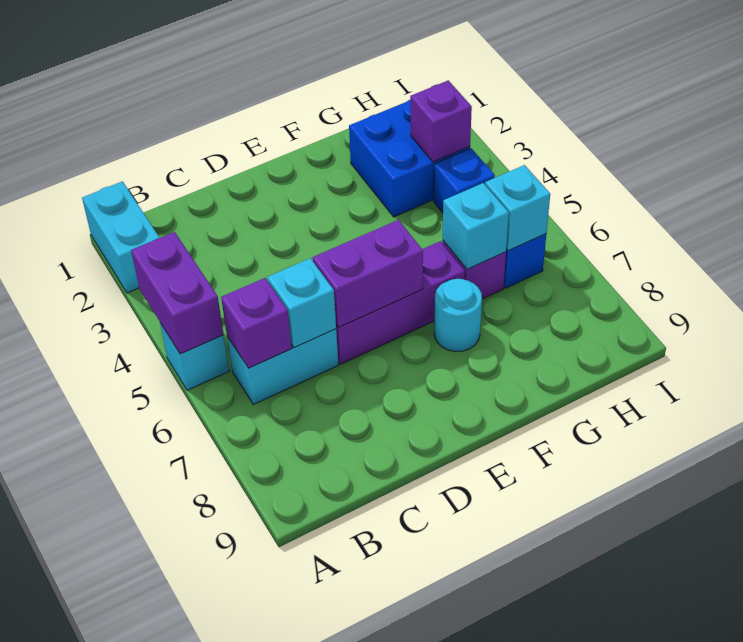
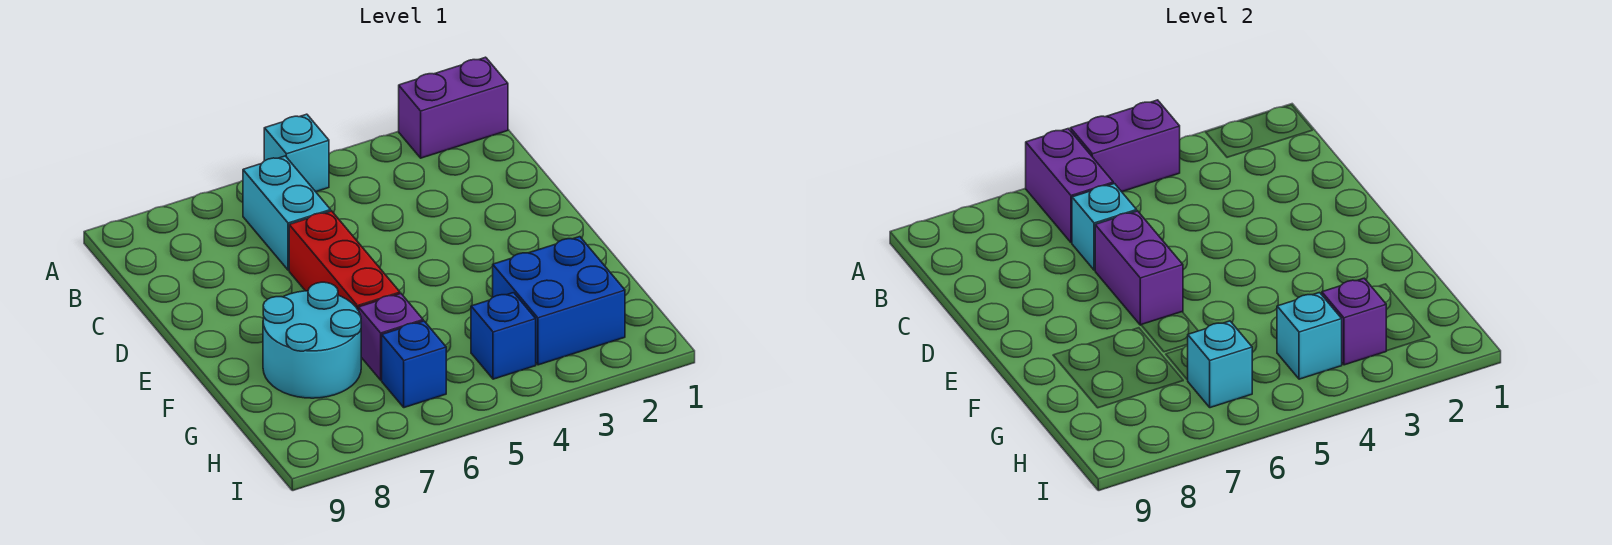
cyan brick A1:A2 level 1 -> purple brick A1:A2 level 1
purple brick B6 level 2 -> purple brick A6:B6 level 2
purple brick D6:F6 level 1 -> red brick D6:F6 level 1
cyan round brick F7 level 1 -> cyan round brick F7:G8 level 1
cyan brick G6 level 2 -> cyan brick H4 level 2

